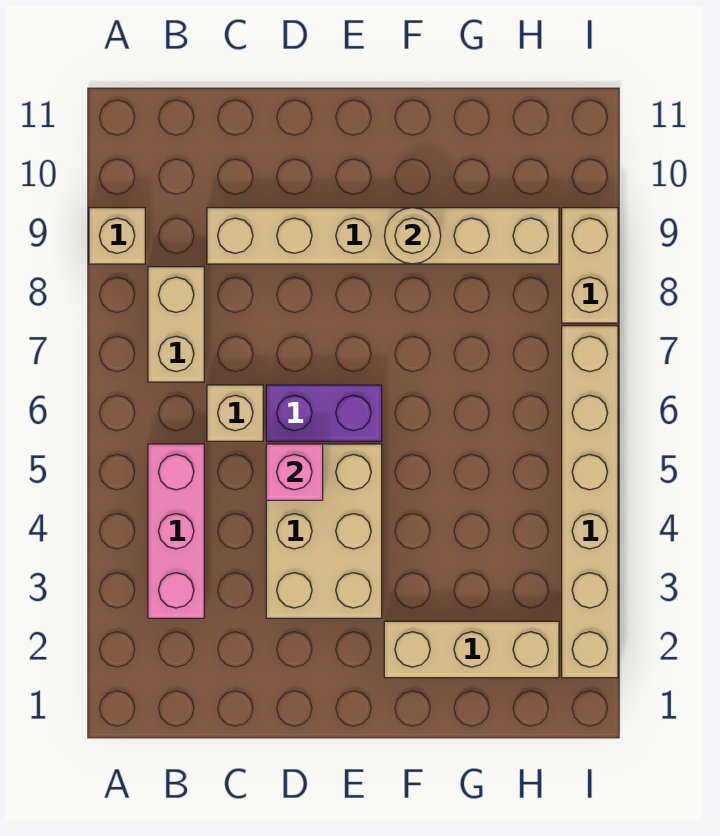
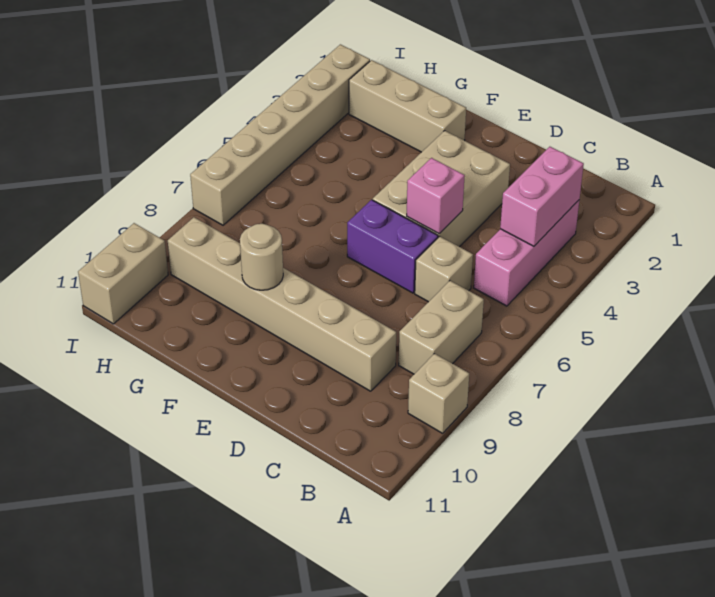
none -> pink brick B3:B4 level 2
tan brick I8:I9 level 1 -> tan brick I10:I11 level 1

